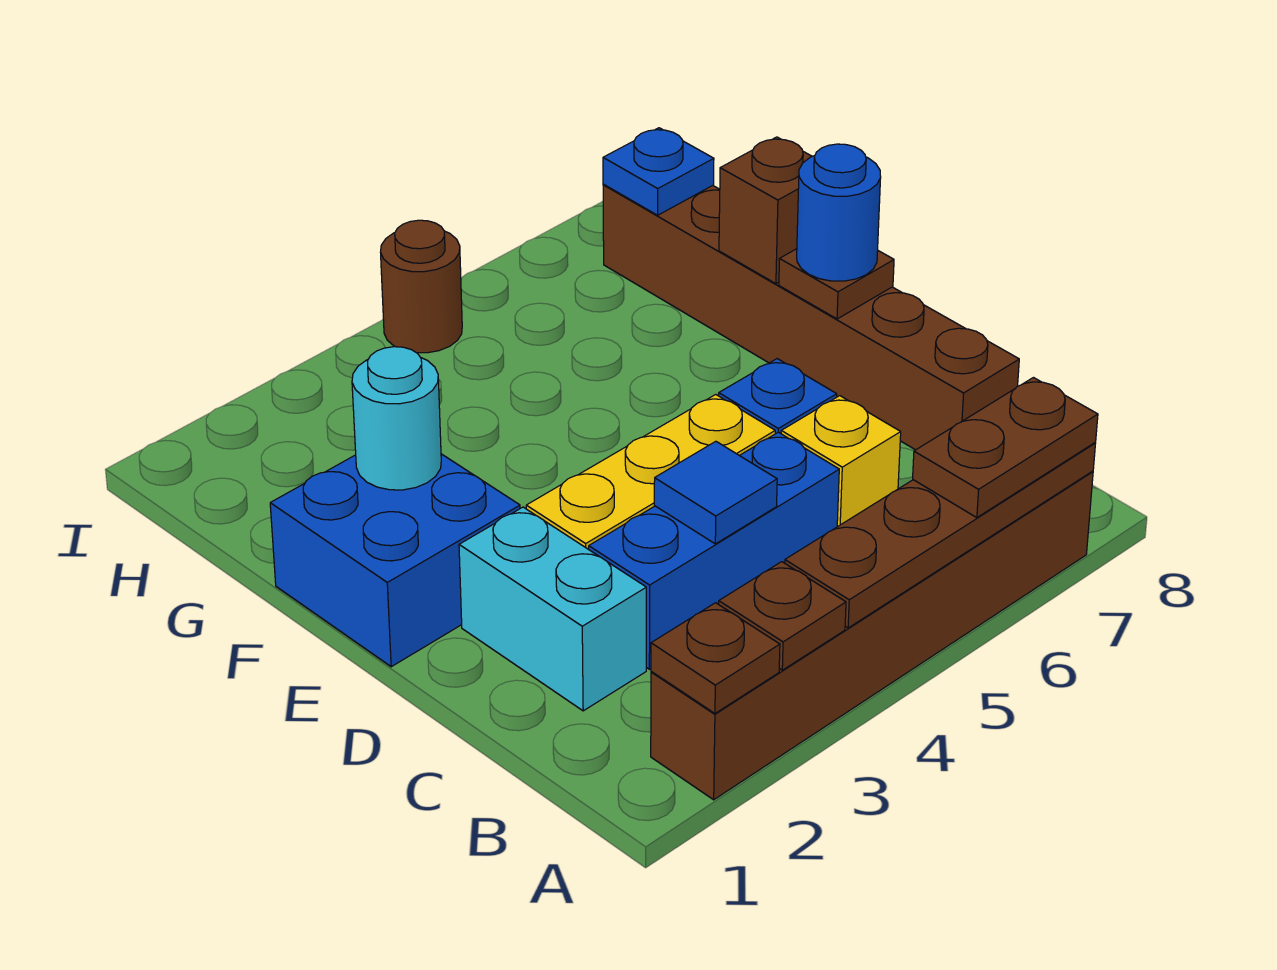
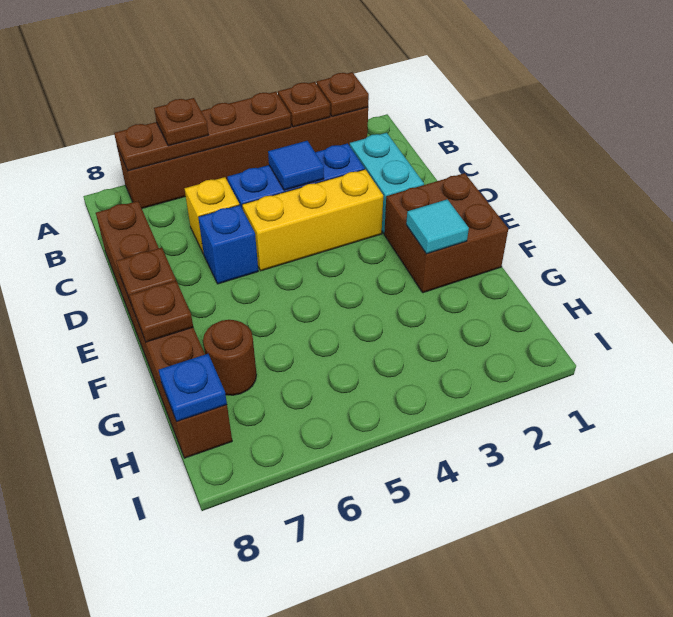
brown plate A6:A7 level 3 -> brown plate A6 level 3
blue brick E1:F2 level 1 -> brown brick E1:F2 level 1
blue round brick E8 level 3 -> none
cyan round brick F2 level 2 -> cyan tile F2 level 2
brown brick F8 level 2 -> brown plate F8 level 2
brown round brick I5 level 1 -> brown round brick G7 level 1

